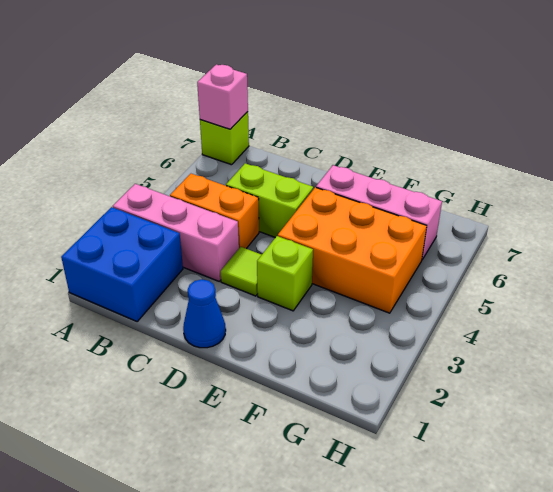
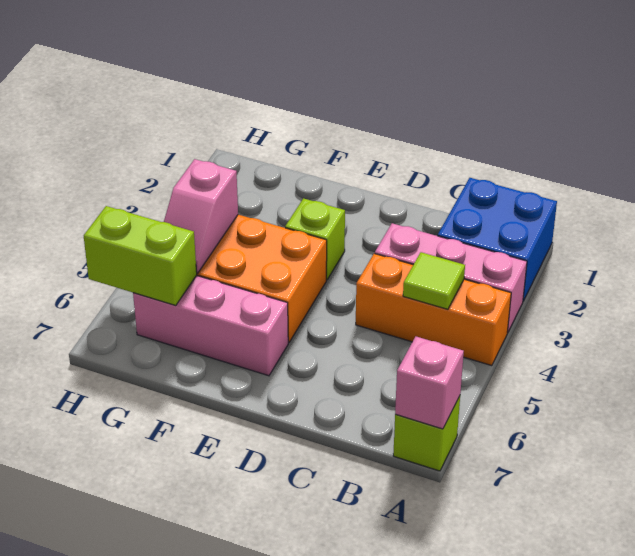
orange brick B4:C4 level 1 -> orange brick A4:C4 level 1
lime brick C5:D5 level 1 -> lime brick G6:H6 level 2
blue cone D1 level 1 -> none
lime tile D3 level 1 -> lime tile B4 level 2
none -> pink slope G4:G5 level 2 top 4

